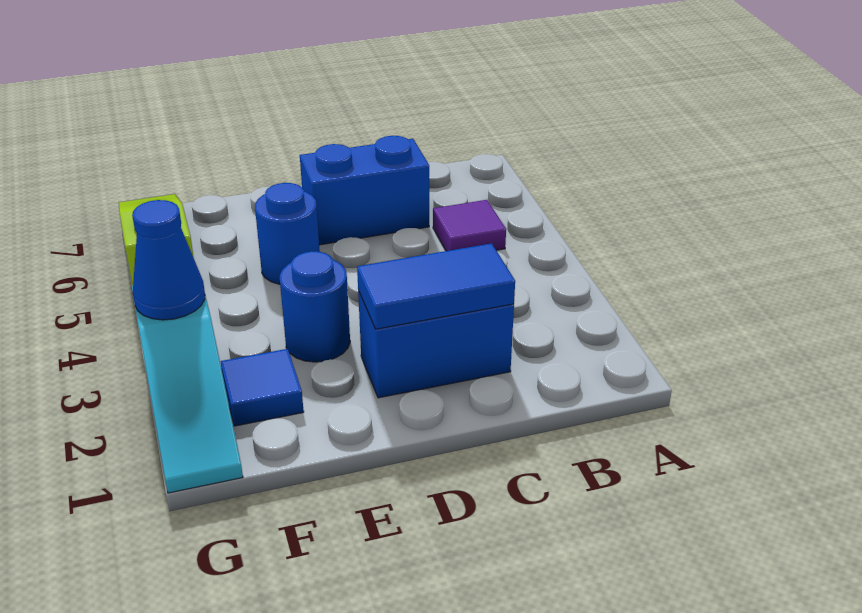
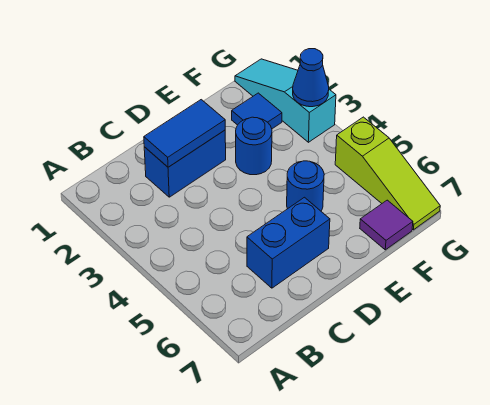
purple tile B5 level 1 -> purple tile F7 level 1

